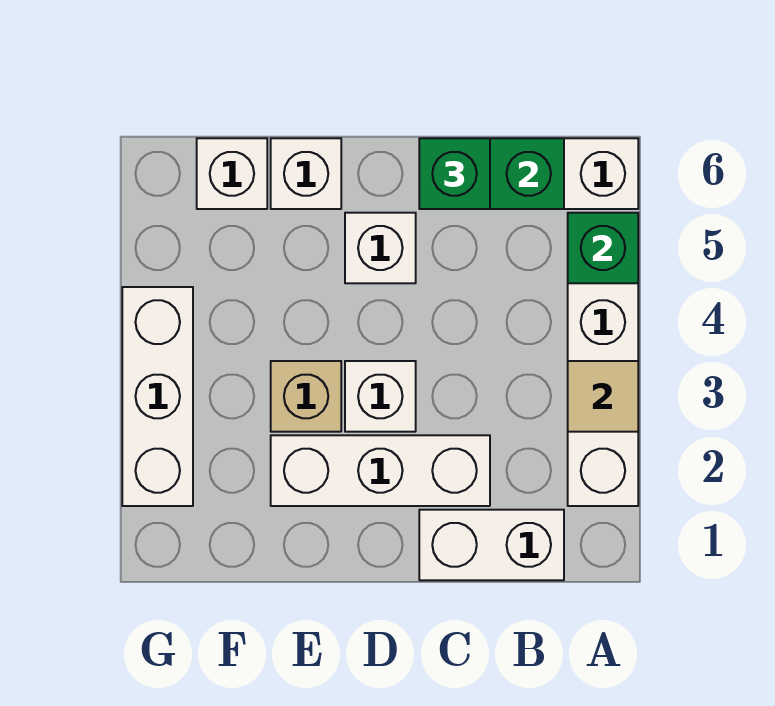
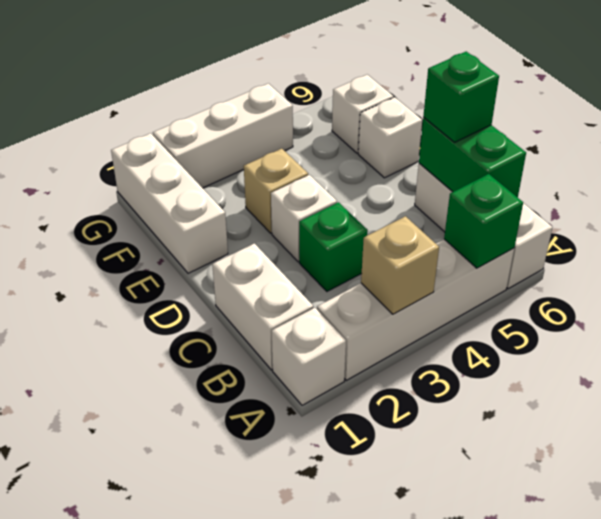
tan tile A3 level 2 -> tan brick A3 level 2
white brick C2:E2 level 1 -> white brick E1:G1 level 1
none -> green brick C3 level 1
white brick D5 level 1 -> white brick A1 level 1

